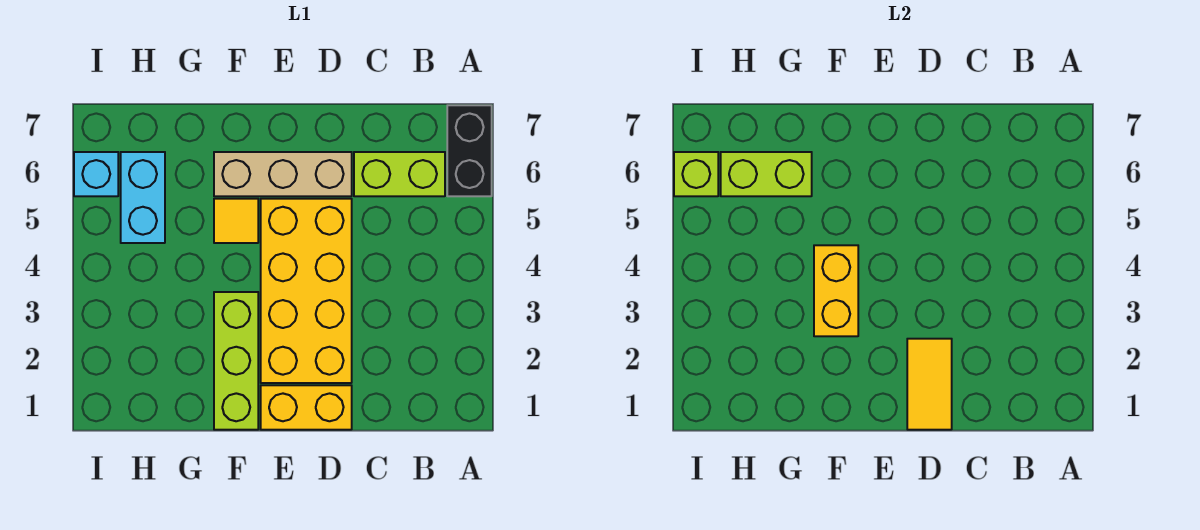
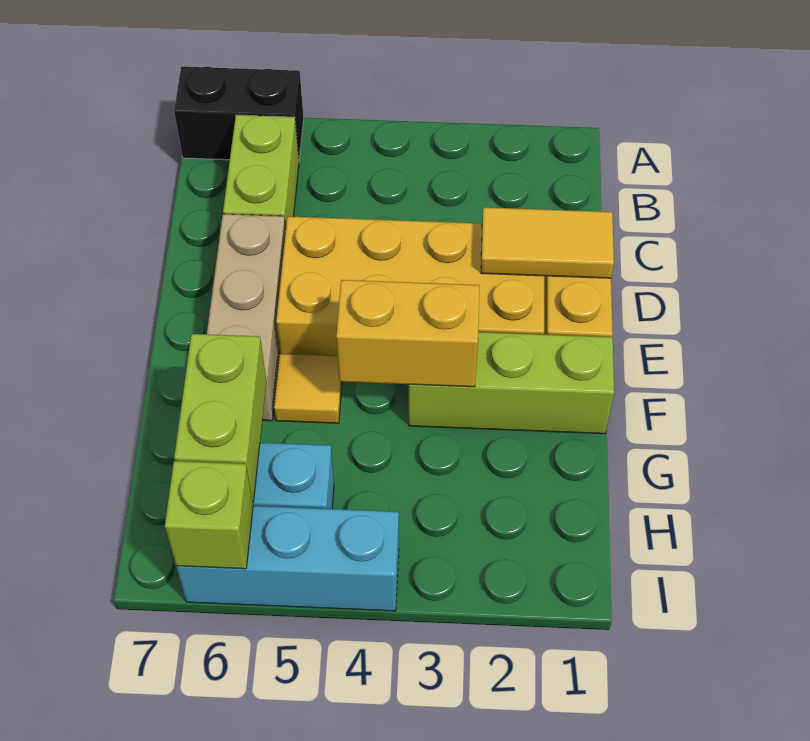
cyan brick I6 level 1 -> cyan brick I4:I6 level 1

